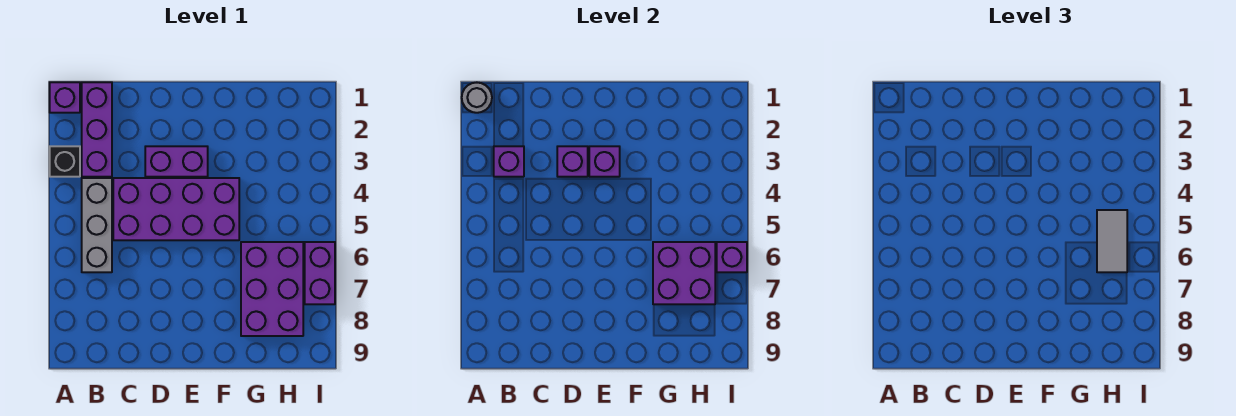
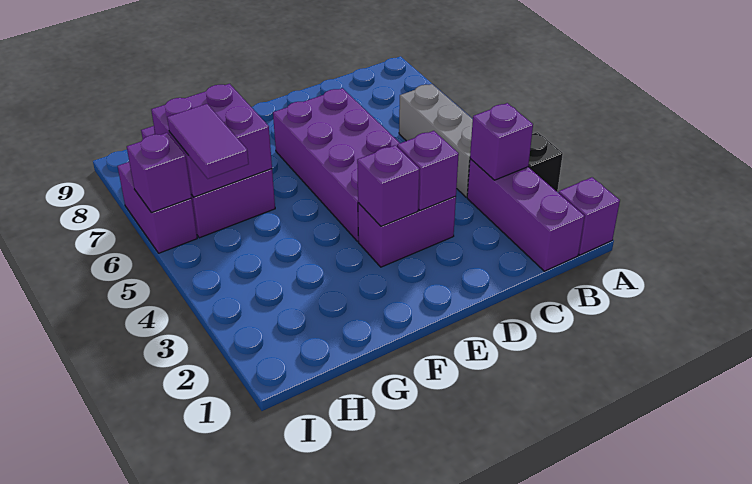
grey round brick A1 level 2 -> none
purple brick C4:F5 level 1 -> purple brick D4:E7 level 1
grey tile H5:H6 level 3 -> purple tile H5:H6 level 3

